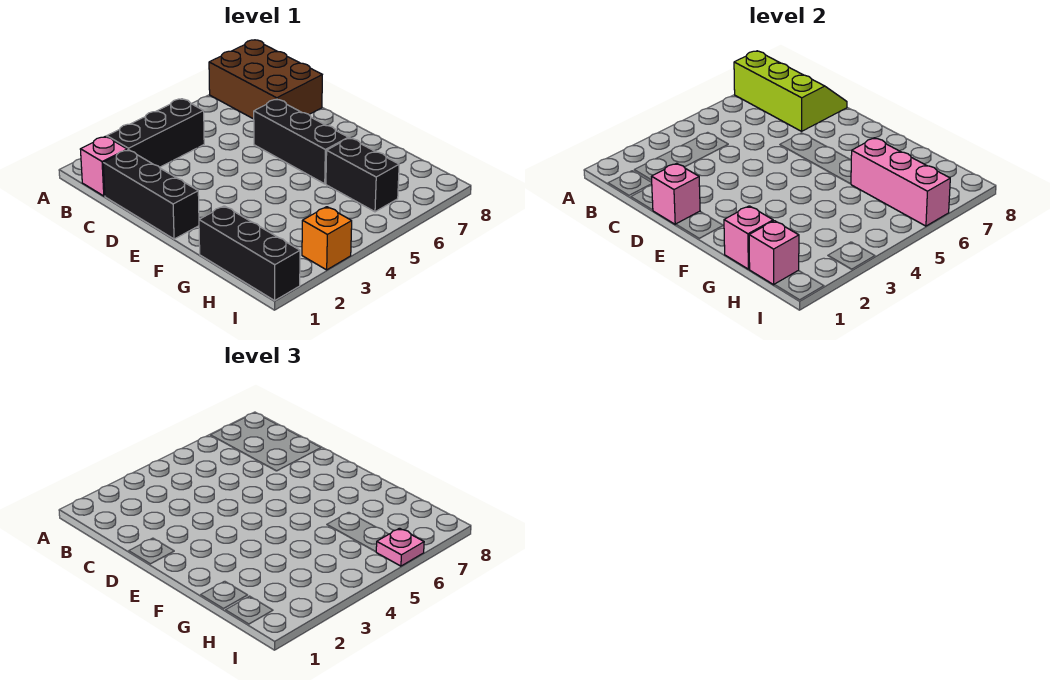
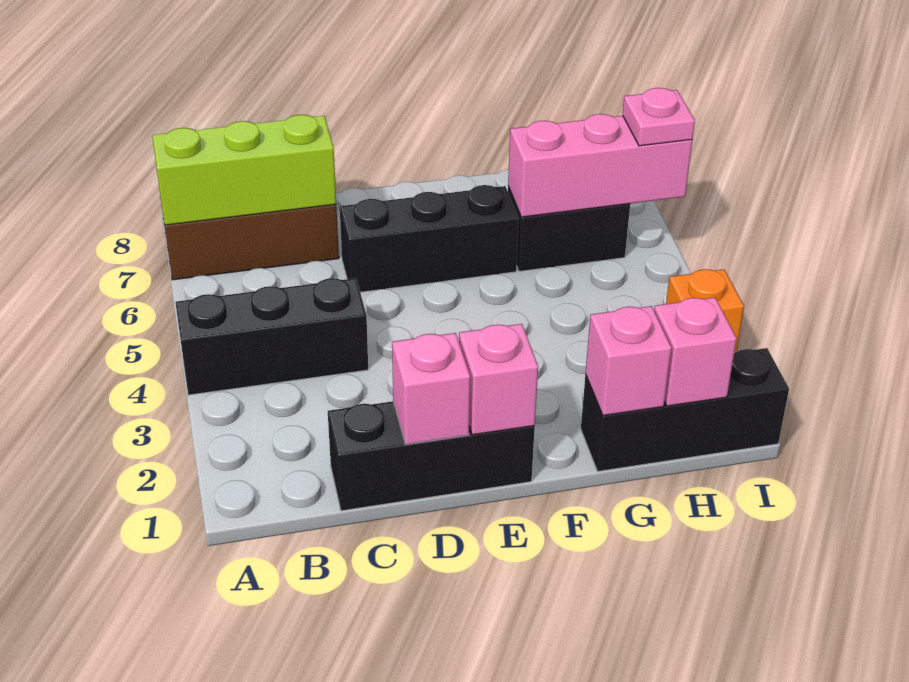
pink brick B1 level 1 -> pink brick E1 level 2
black brick B2:B4 level 1 -> black brick A4:C4 level 1

